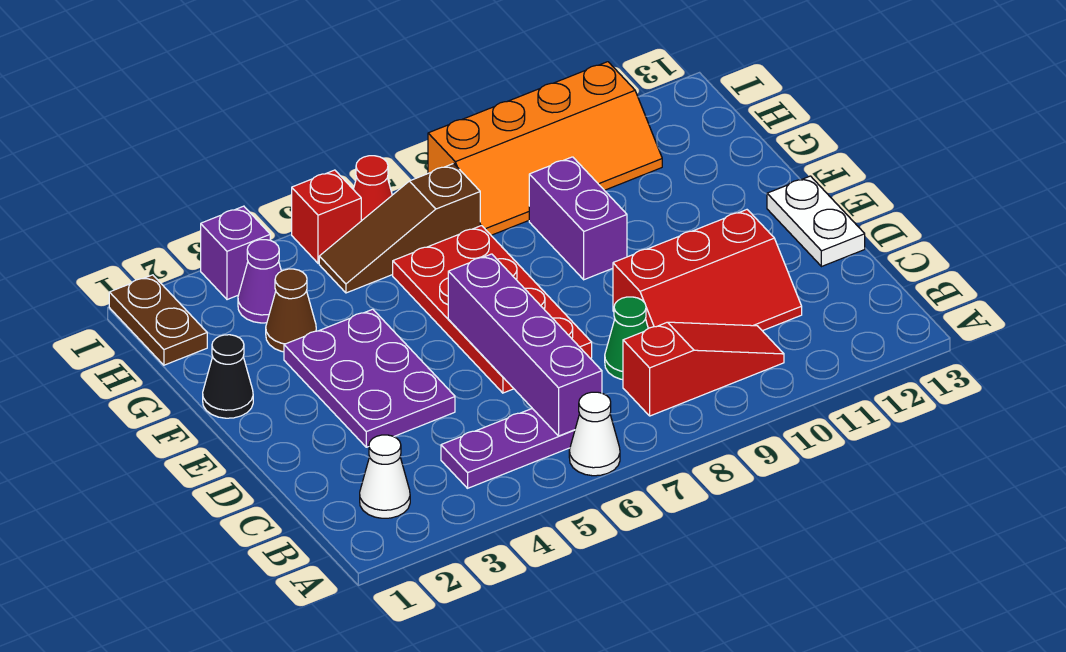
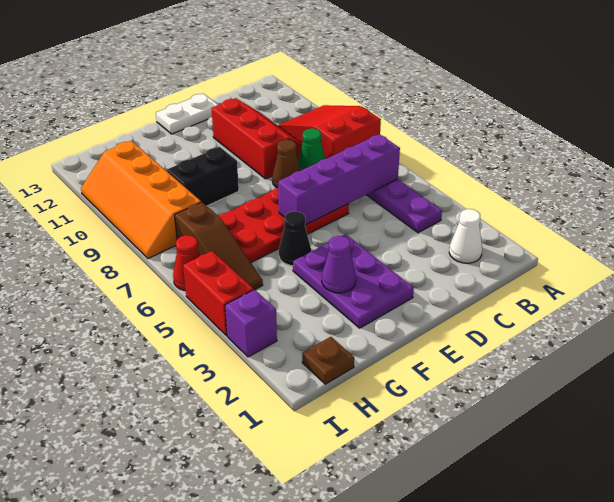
white cone A6 level 1 -> none
red slope B8:B10 level 1 top 8 -> red slope A8:B10 level 1 top 8
purple plate D3:F4 level 1 -> purple plate E2:F4 level 1
black cone F1 level 1 -> black cone F5 level 1
purple brick F9:G9 level 1 -> black brick F9:G9 level 1
brown cone G3 level 1 -> brown cone D8 level 1
brown plate H1:I1 level 1 -> brown plate H1 level 1
purple cone H3 level 1 -> purple cone F3 level 2
orange slope H8:I11 level 1 top I -> orange slope H8:I11 level 1 top H
red brick I5 level 1 -> red brick I4:I5 level 1

